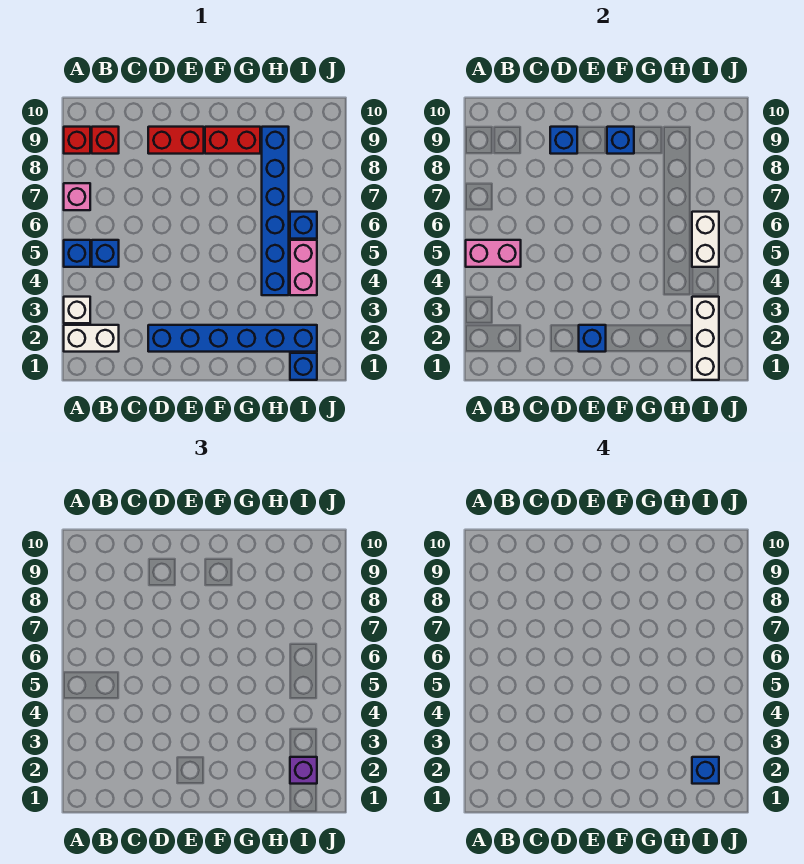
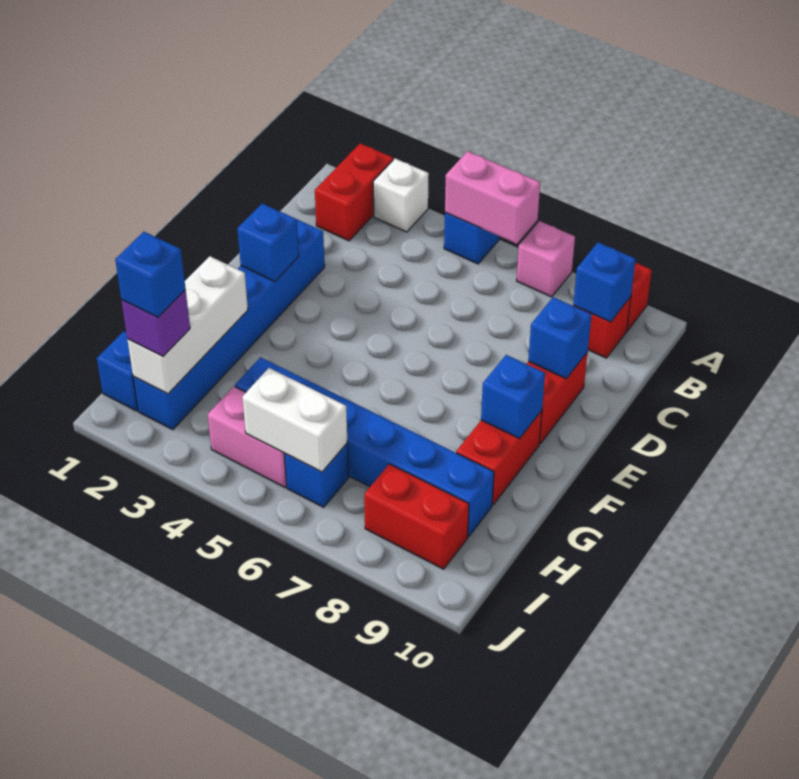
white brick A2:B2 level 1 -> red brick A2:B2 level 1
pink brick A5:B5 level 2 -> pink brick A5:A6 level 2
blue brick B5 level 1 -> blue brick B9 level 2
white brick I1:I3 level 2 -> white brick G2:I2 level 2
none -> red brick I8:I9 level 1

